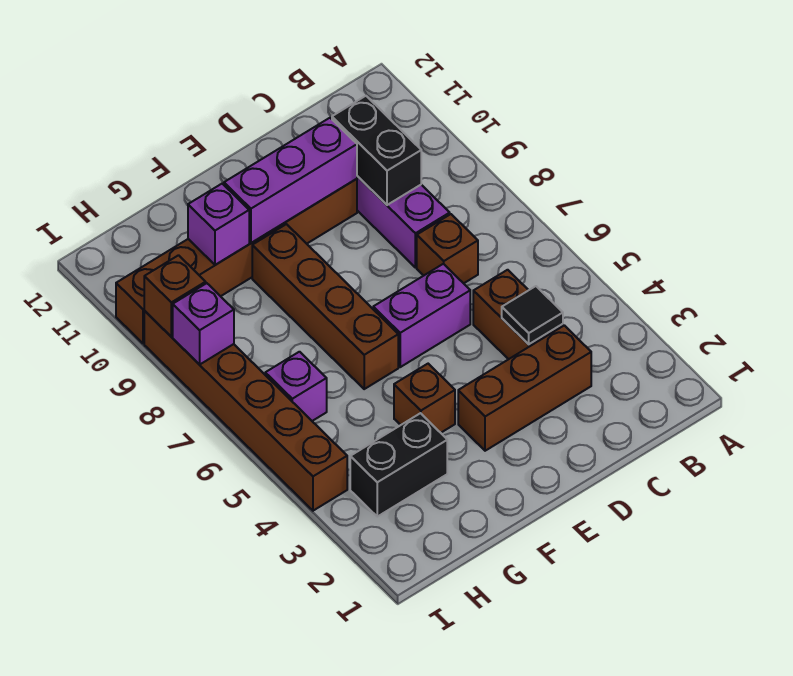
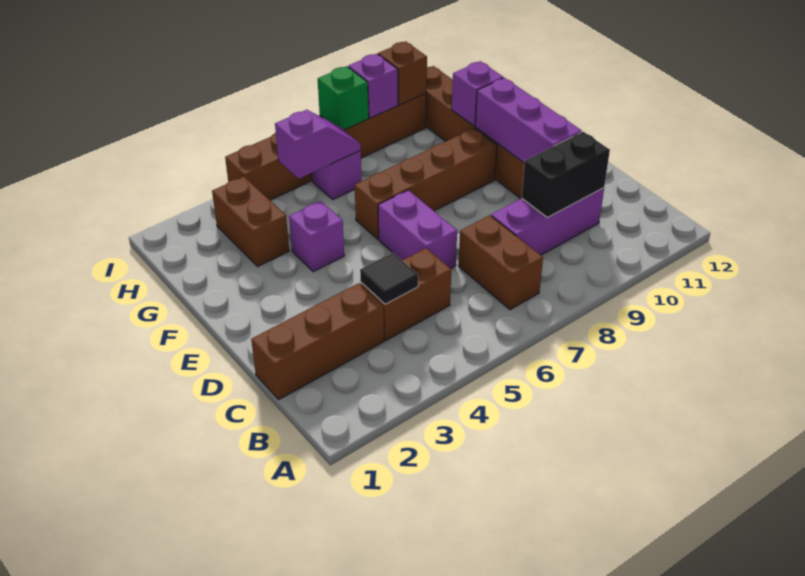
brown brick C3:E3 level 1 -> brown brick C1:C3 level 1
brown brick C7 level 1 -> brown brick B7:C7 level 1
brown brick F4 level 1 -> purple brick F4 level 1
black brick G3:H3 level 1 -> brown brick G3:H3 level 1
none -> purple slope H5:H6 level 2 top 5
none -> green brick I7 level 2

